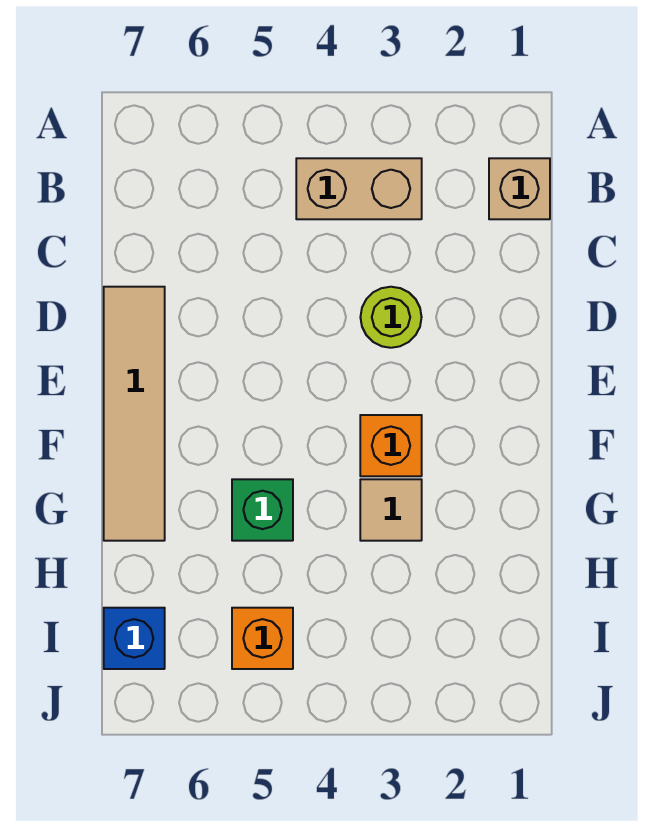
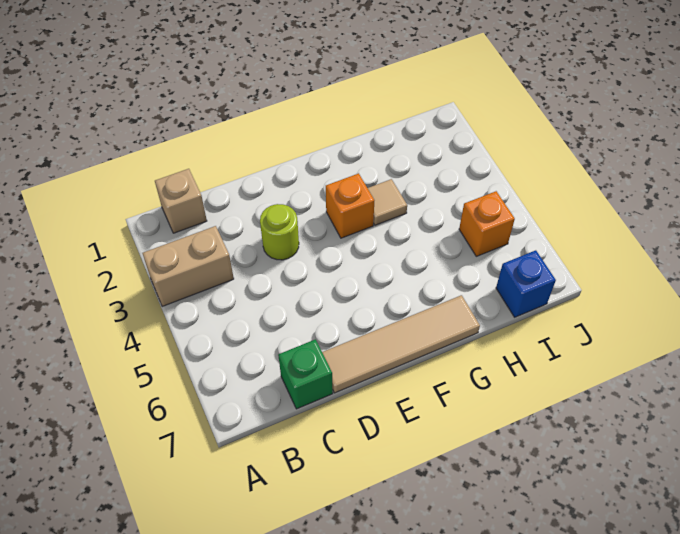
tan brick B3:B4 level 1 -> tan brick A3:B3 level 1
green brick G5 level 1 -> green brick C7 level 1

